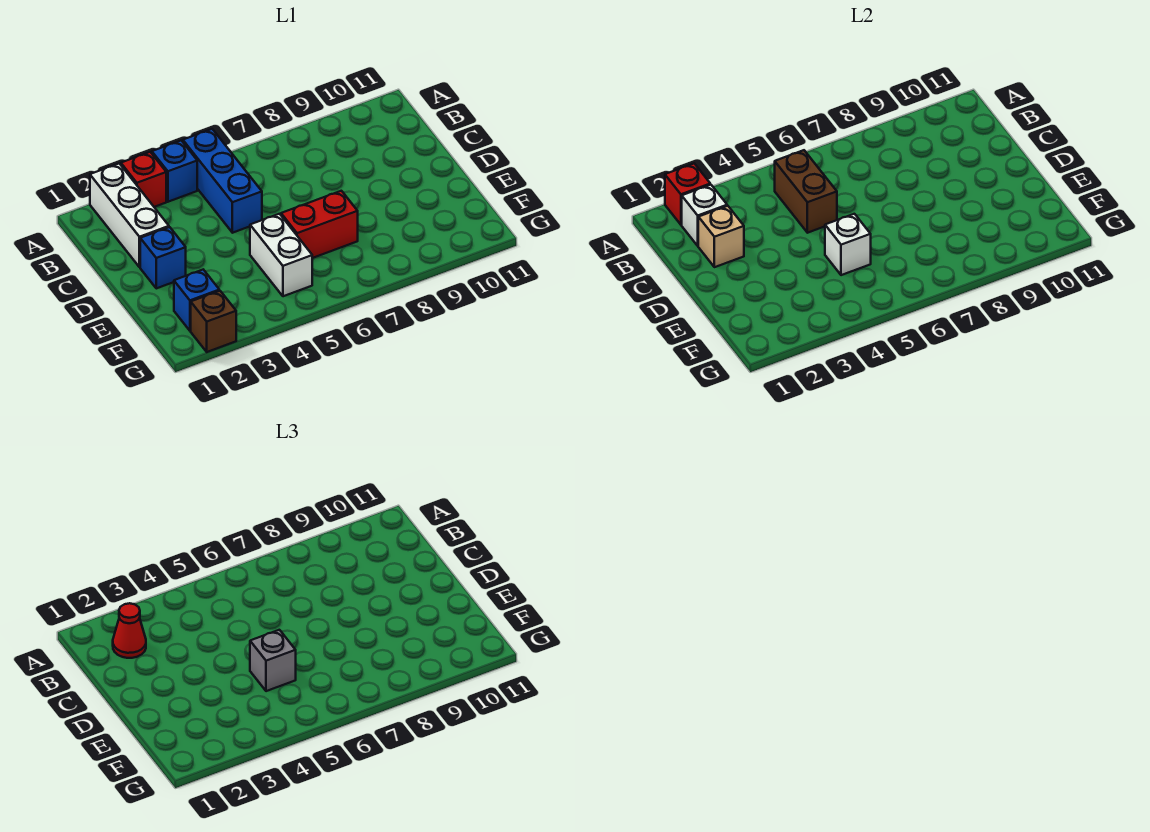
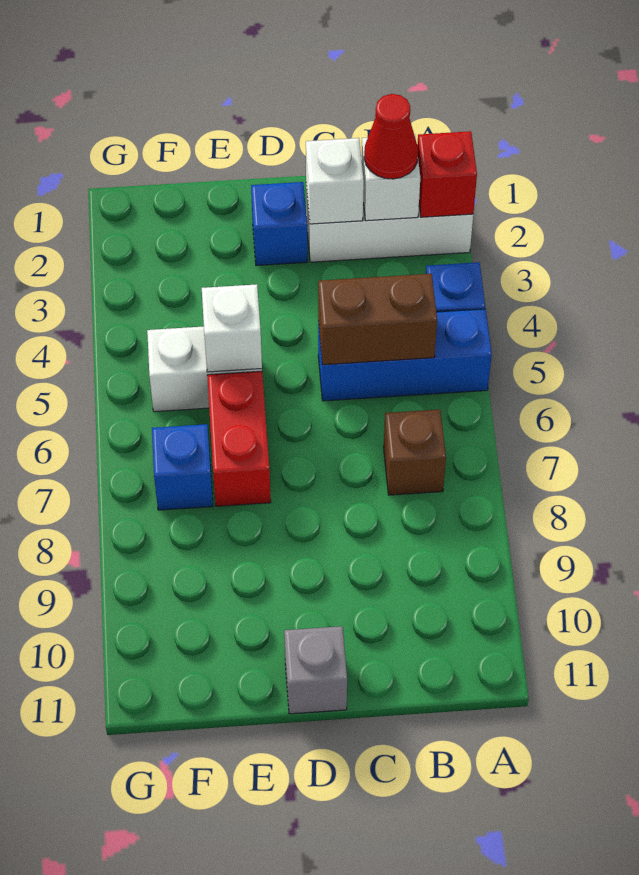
red brick A3 level 1 -> none
tan brick C2 level 2 -> white brick C2 level 2
grey brick E5 level 3 -> grey brick D11 level 1
blue brick F2 level 1 -> blue brick F7 level 1
brown brick G2 level 1 -> brown brick B7 level 1

